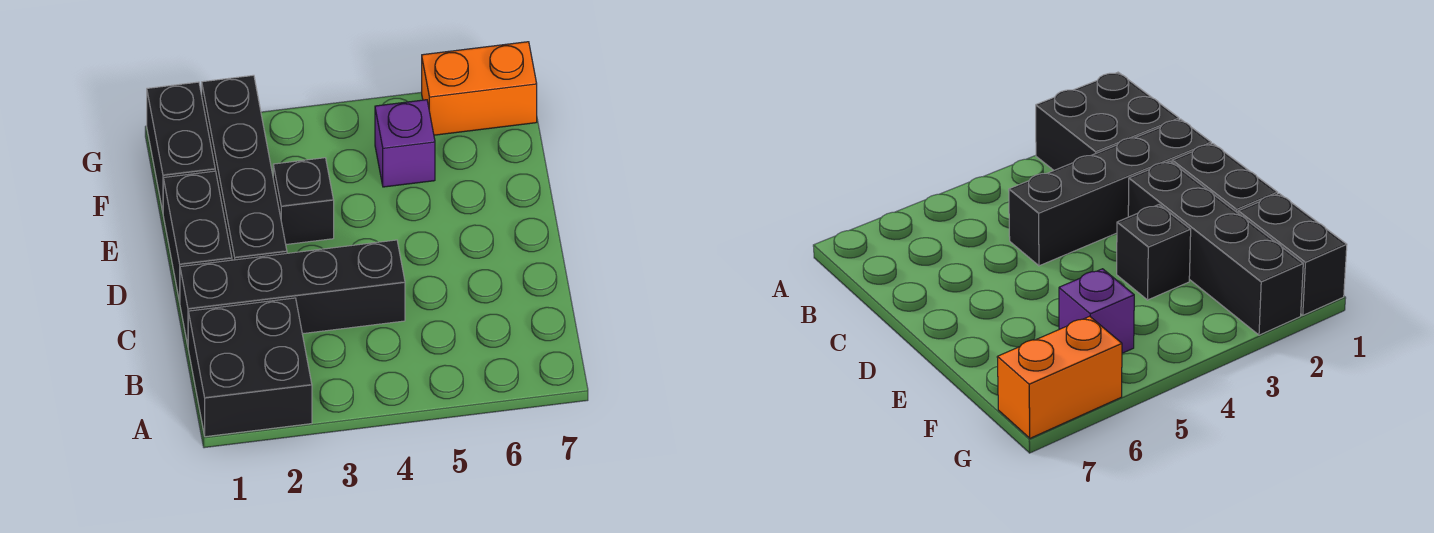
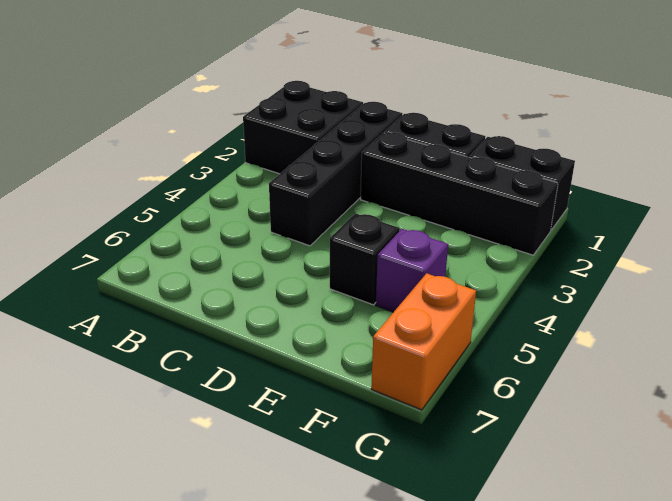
black brick E3 level 1 -> black brick E5 level 1

